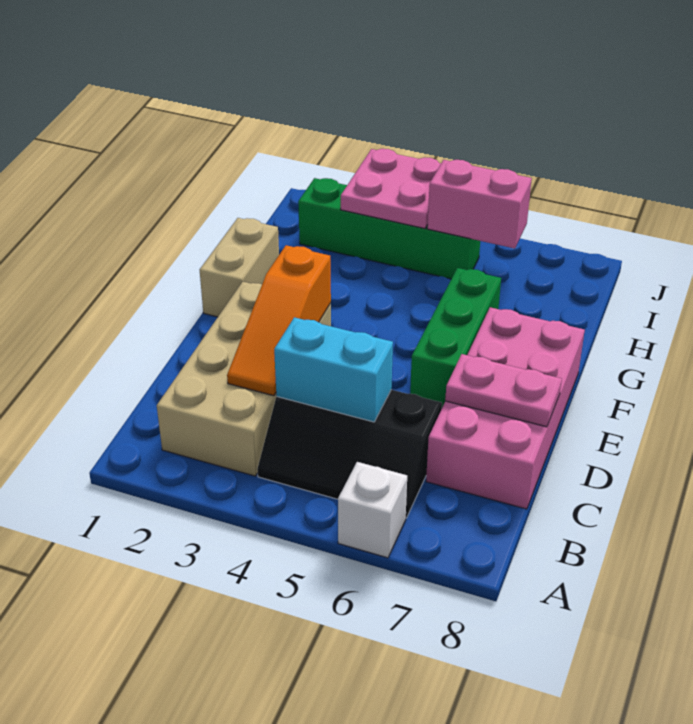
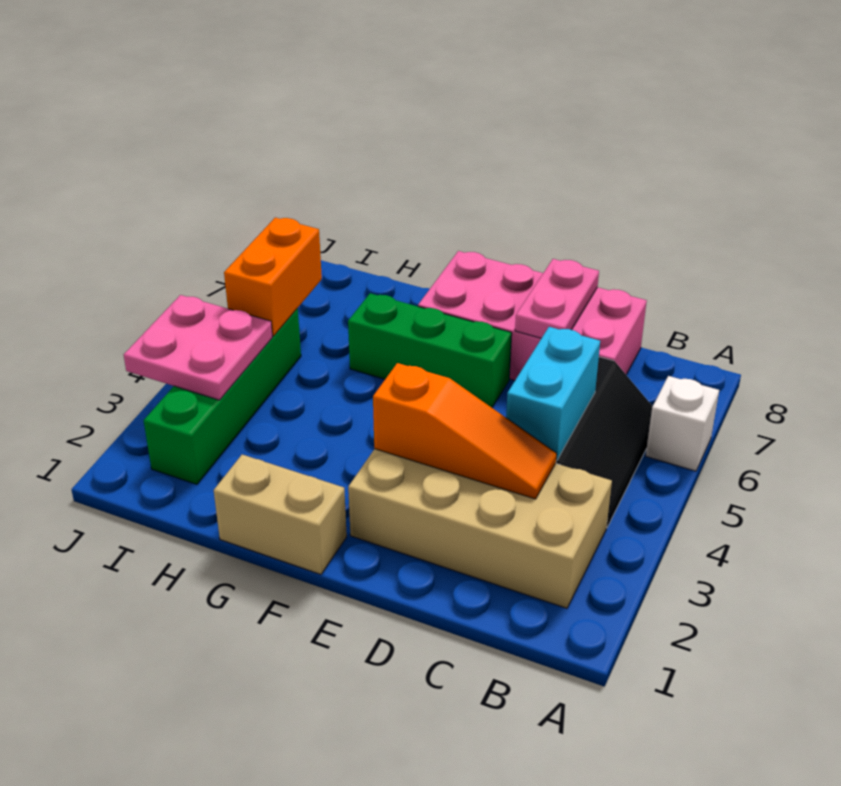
pink brick I5:I6 level 2 -> orange brick I5:I6 level 2

